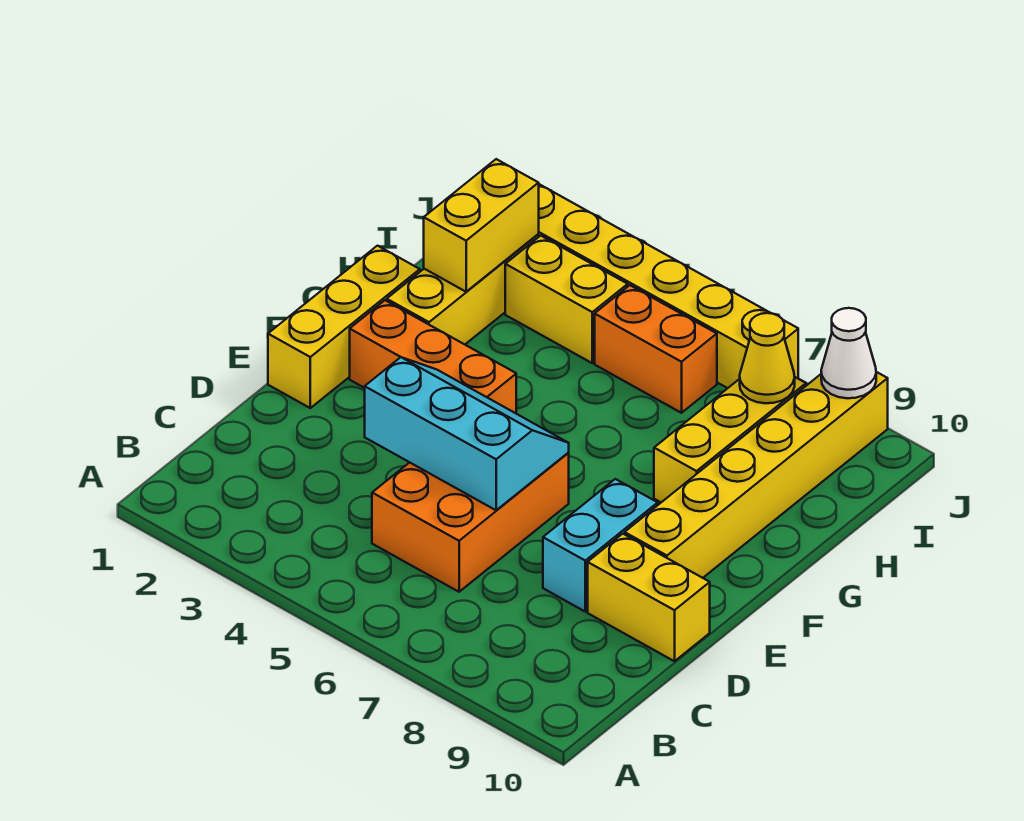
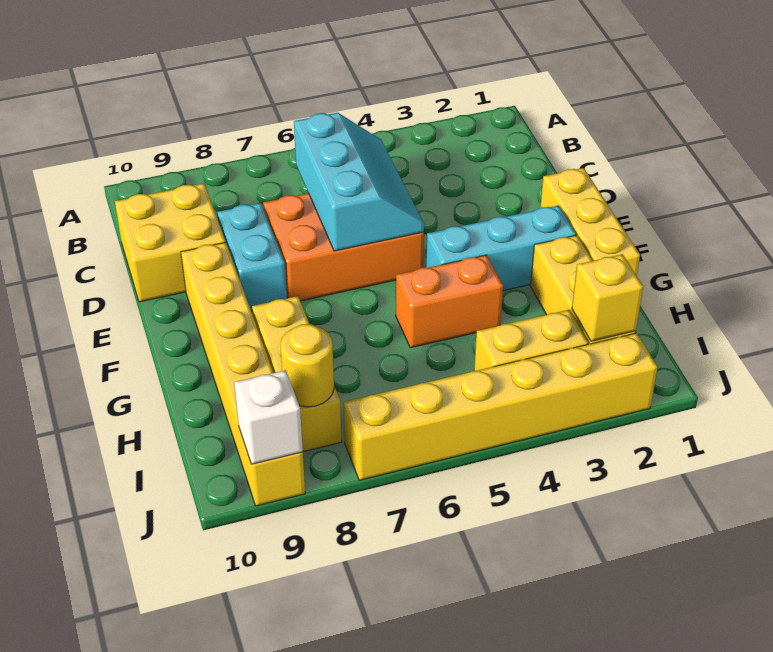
orange brick C5:E6 level 1 -> orange brick D5:E7 level 1
cyan slope D4:E6 level 2 top D -> cyan slope C5:E6 level 2 top 6
yellow brick D9:D10 level 1 -> yellow brick C9:D10 level 1
orange brick F2:F4 level 1 -> cyan brick F2:F4 level 1
yellow brick H2:I2 level 2 -> yellow brick I2 level 2
orange brick I5:I6 level 1 -> orange brick G4:G5 level 1
yellow cone I8 level 2 -> yellow round brick I8 level 2
white cone J9 level 2 -> white brick J9 level 2

